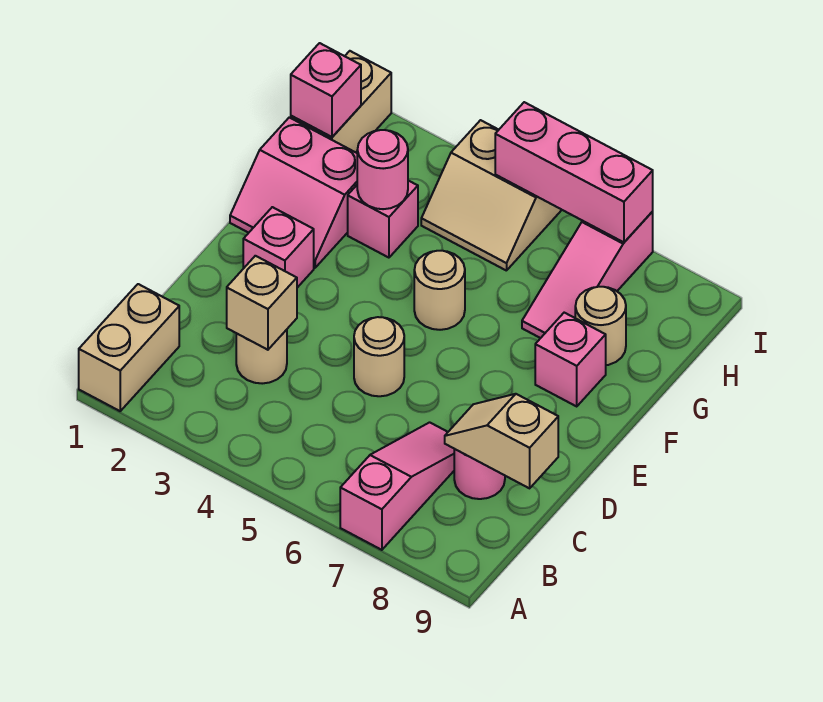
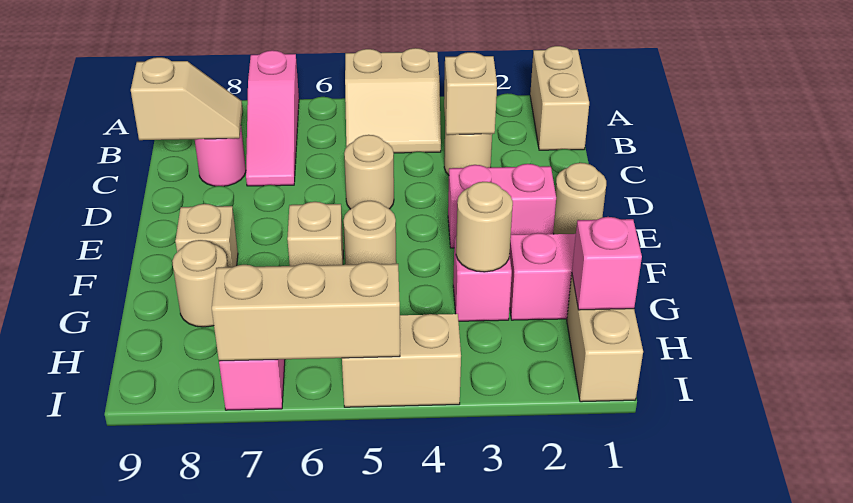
none -> tan slope A4:B5 level 1 top A
none -> tan round brick E1 level 1
pink brick E2 level 1 -> pink brick E2:E3 level 1
none -> tan brick F6 level 1
pink brick F8 level 1 -> tan brick F8 level 1
pink round brick G3 level 2 -> tan round brick G3 level 2
pink brick I5:I7 level 2 -> tan brick I5:I7 level 2

